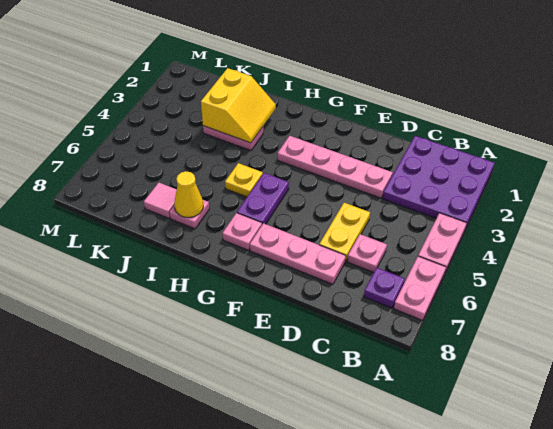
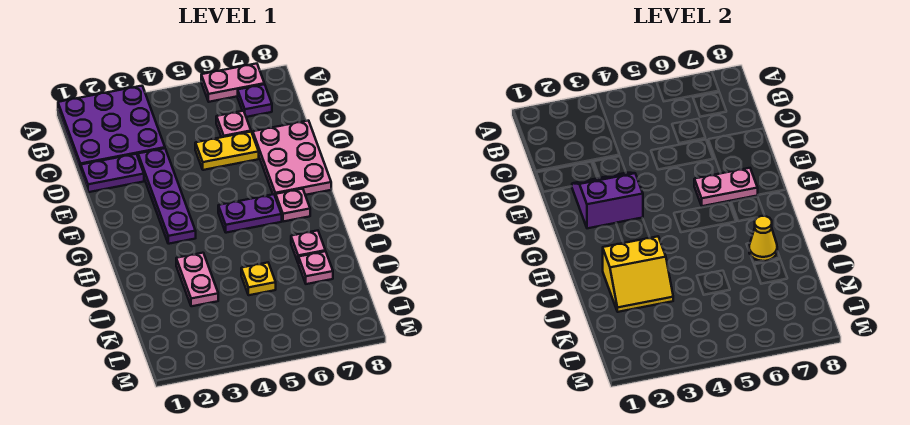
pink plate A4:A5 level 1 -> pink plate F6:F7 level 2
none -> purple plate D1:D2 level 1
pink plate D3:G3 level 1 -> purple plate D3:G3 level 1
pink plate D7:F7 level 1 -> pink plate D7:F8 level 1
none -> purple slope E2:F3 level 2 top F
yellow plate H5 level 1 -> yellow plate J5 level 1
yellow slope I2:J3 level 2 top J -> yellow slope I2:J3 level 2 top I
pink tile J7 level 1 -> pink plate J7 level 1

